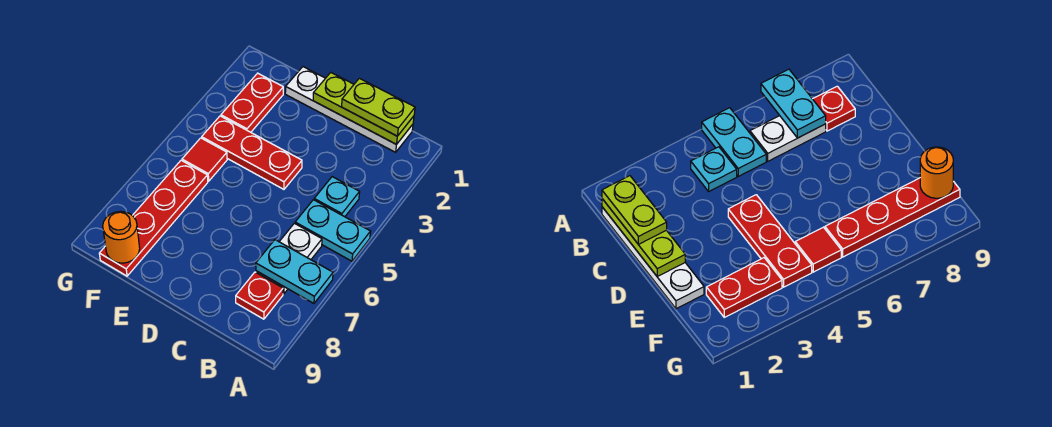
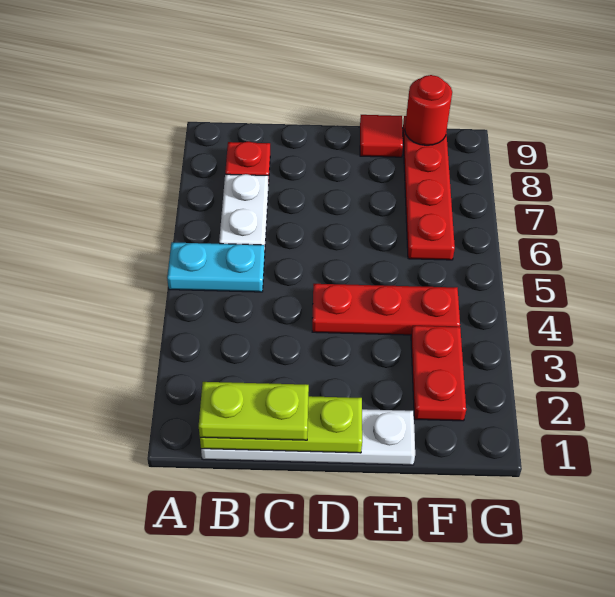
cyan plate A7:B7 level 2 -> none
cyan plate B4 level 1 -> none
red tile F5 level 1 -> red tile E9 level 1
orange round brick F9 level 2 -> red round brick F9 level 2

